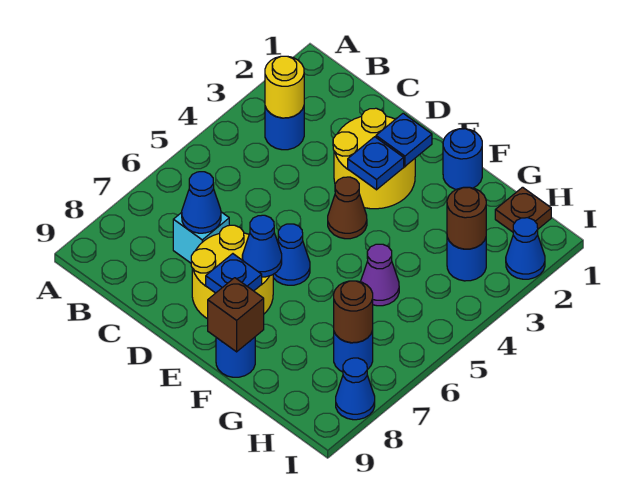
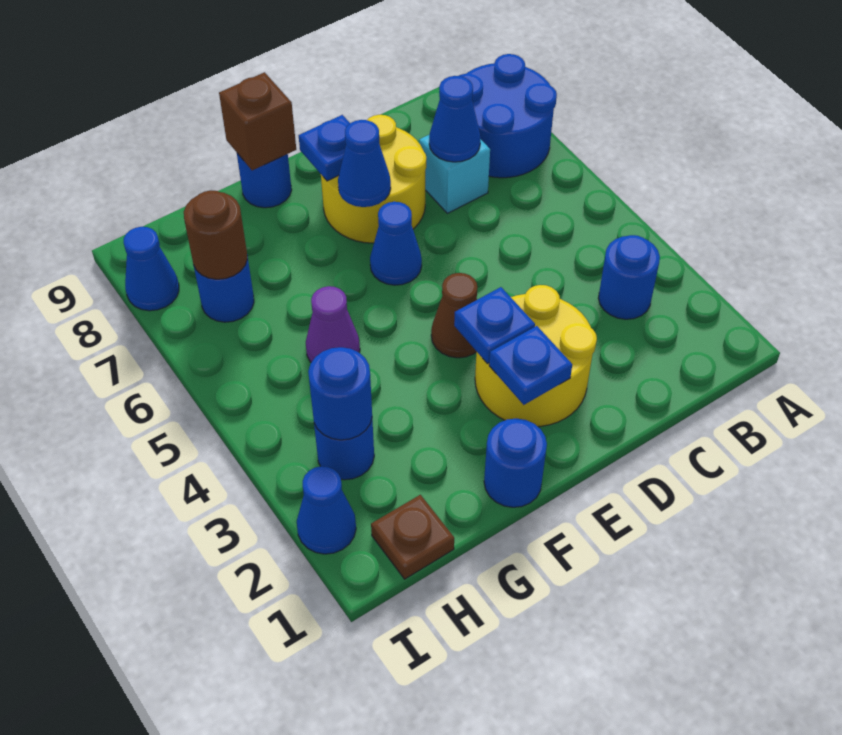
none -> blue round brick A7:B8 level 1
yellow round brick B3 level 2 -> none
brown round brick H3 level 2 -> blue round brick H3 level 2

